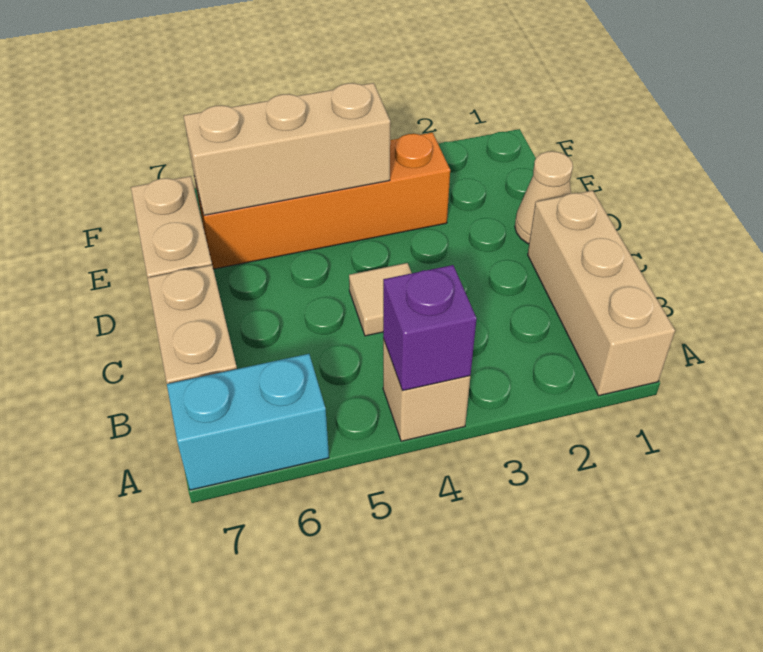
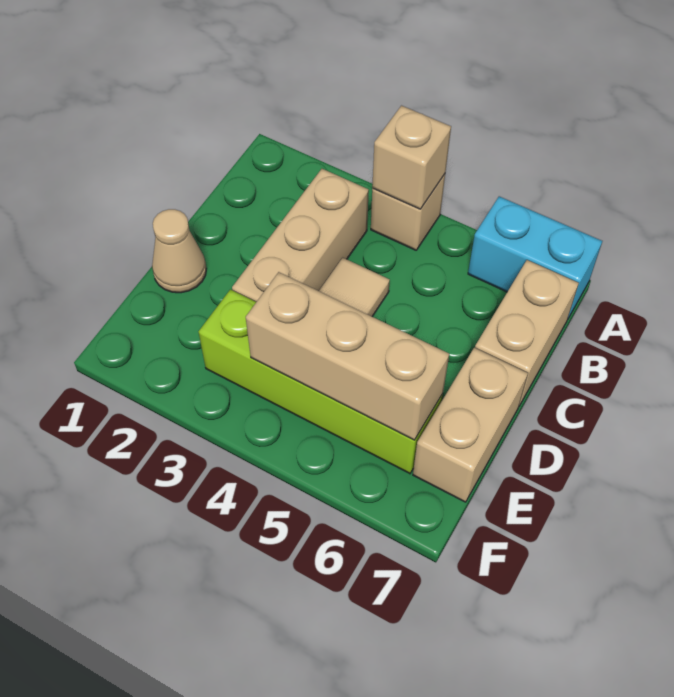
tan brick A1:C1 level 1 -> tan brick B3:D3 level 1
purple brick A4 level 2 -> tan brick A4 level 2
orange brick E3:E6 level 1 -> lime brick E3:E6 level 1

